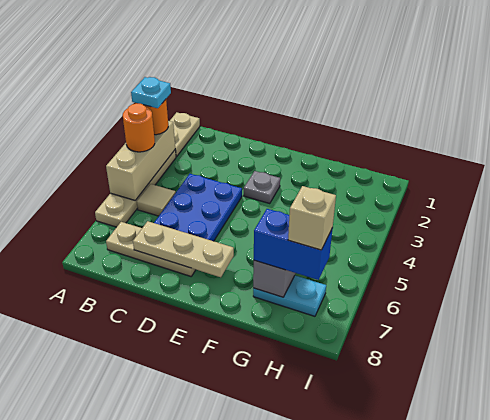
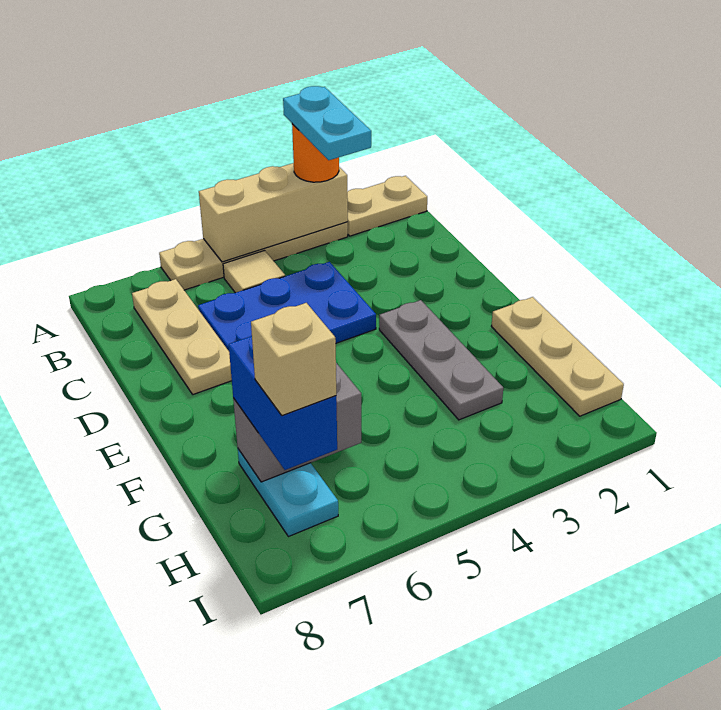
cyan plate A3 level 4 -> cyan plate A3:B3 level 4
orange round brick A4 level 3 -> none
tan plate C7:E7 level 2 -> tan plate F1:H1 level 1
grey plate E3 level 1 -> grey plate E3:G3 level 1

